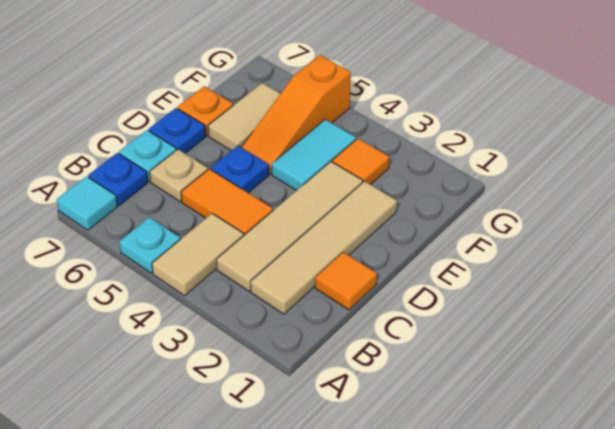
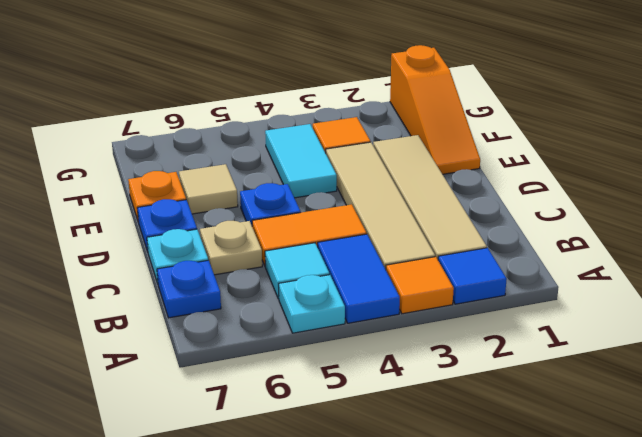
none -> blue tile A2 level 1
tan tile A4:B4 level 1 -> blue tile A4:B4 level 1
cyan tile A7 level 1 -> cyan tile B5 level 1
orange tile C1 level 1 -> orange tile A3 level 1
orange slope E5:G5 level 1 top G -> orange slope E1:G1 level 1 top G
tan tile E6:F6 level 1 -> tan tile E6 level 1

